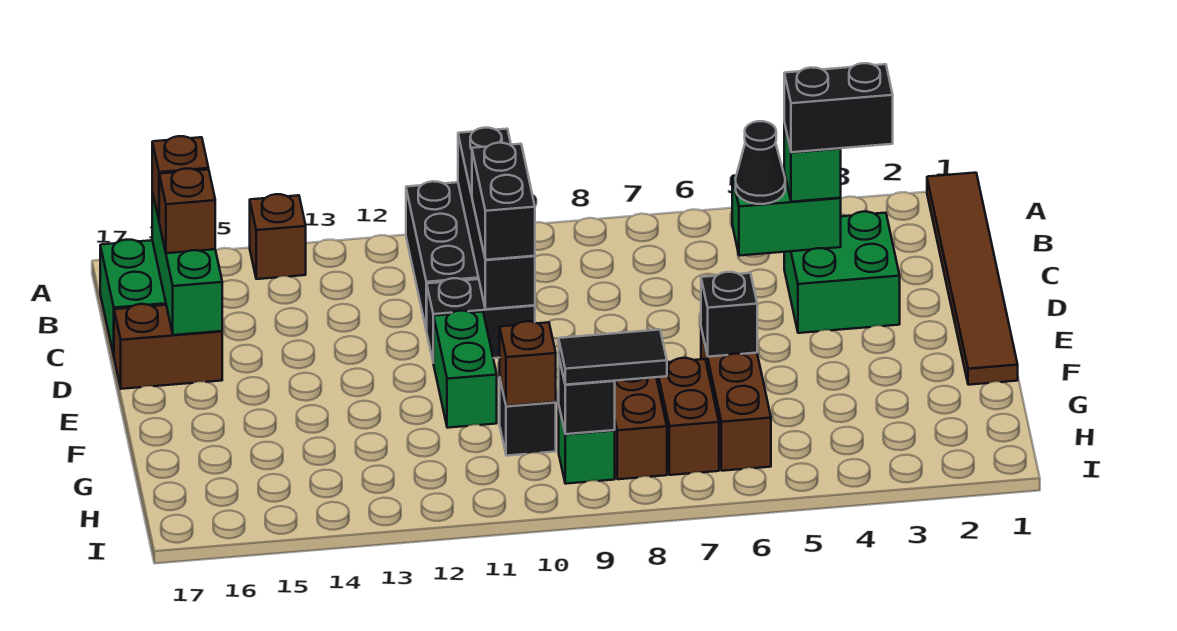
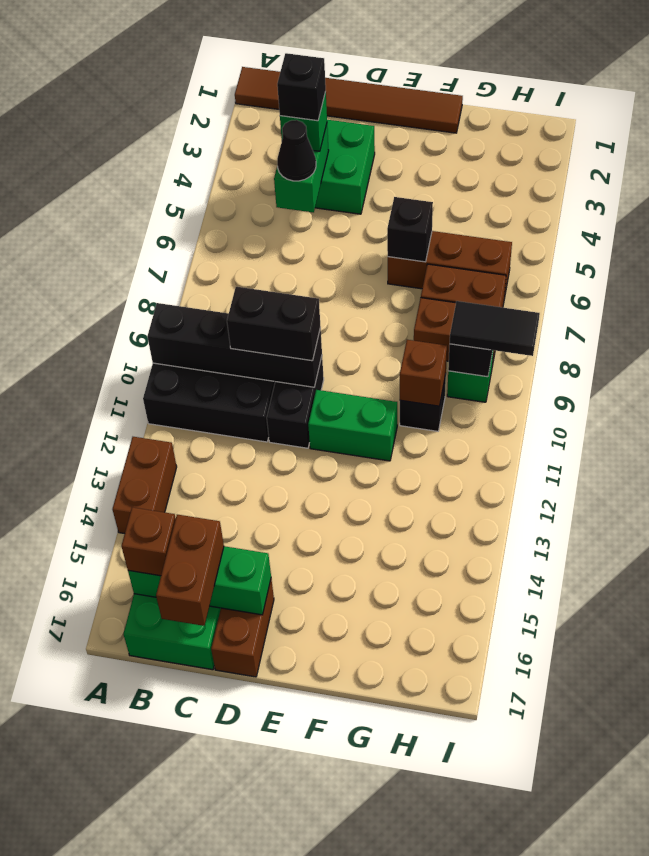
brown brick A14 level 1 -> brown brick A13:A14 level 1
black brick C3:C4 level 4 -> black brick C4 level 4
brown brick C16 level 3 -> brown brick C16:C17 level 3
black tile H8:H9 level 3 -> black tile H9:I9 level 3

